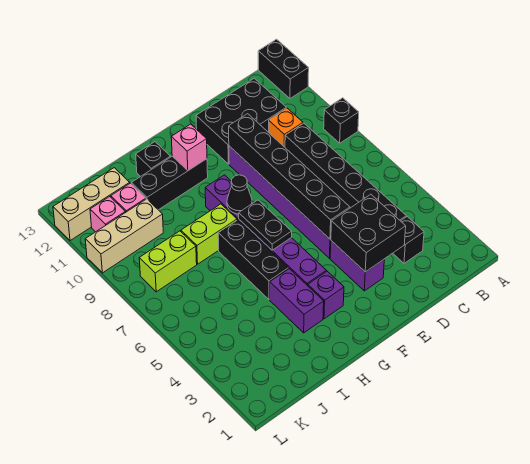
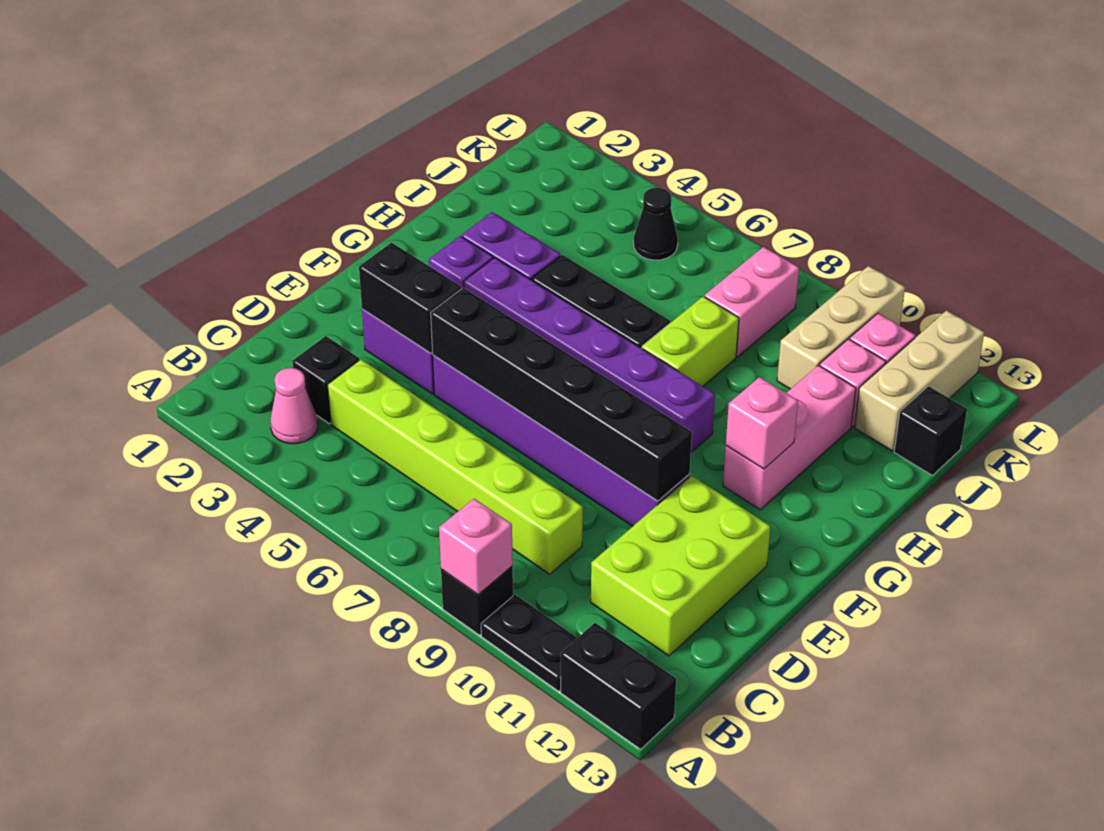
none -> pink brick A9 level 2
none -> pink cone B3 level 1
black brick C4:C9 level 1 -> lime brick C4:C9 level 1
orange brick C10 level 1 -> none
black brick C11:E12 level 1 -> lime brick C11:E12 level 1
black brick D3:E4 level 2 -> black brick E3:E4 level 2
black plate G6:G7 level 2 -> black plate A10:A11 level 1
black cone G8 level 2 -> black cone K5 level 1
black brick G11:I11 level 1 -> pink brick G11:I11 level 1
black brick H12 level 1 -> black brick J13 level 1
lime brick J8:K8 level 1 -> pink brick J8:K8 level 1

